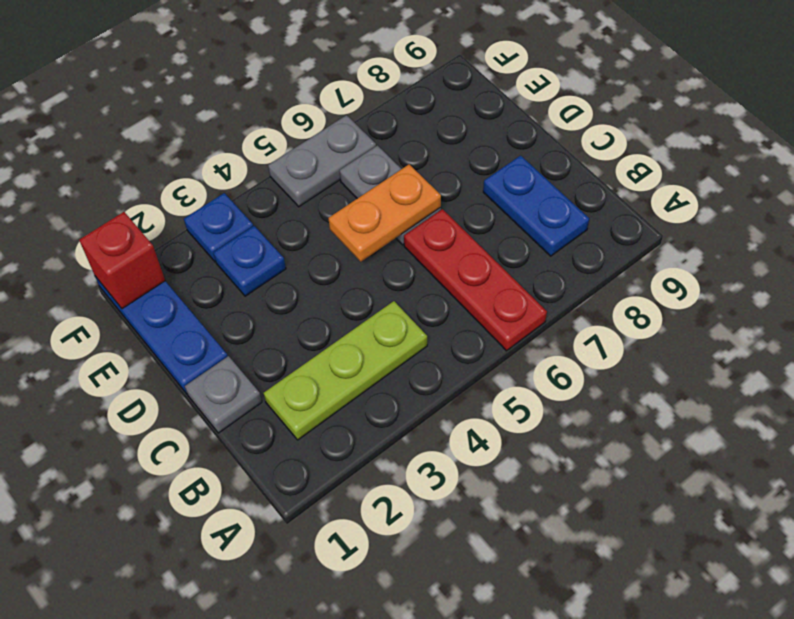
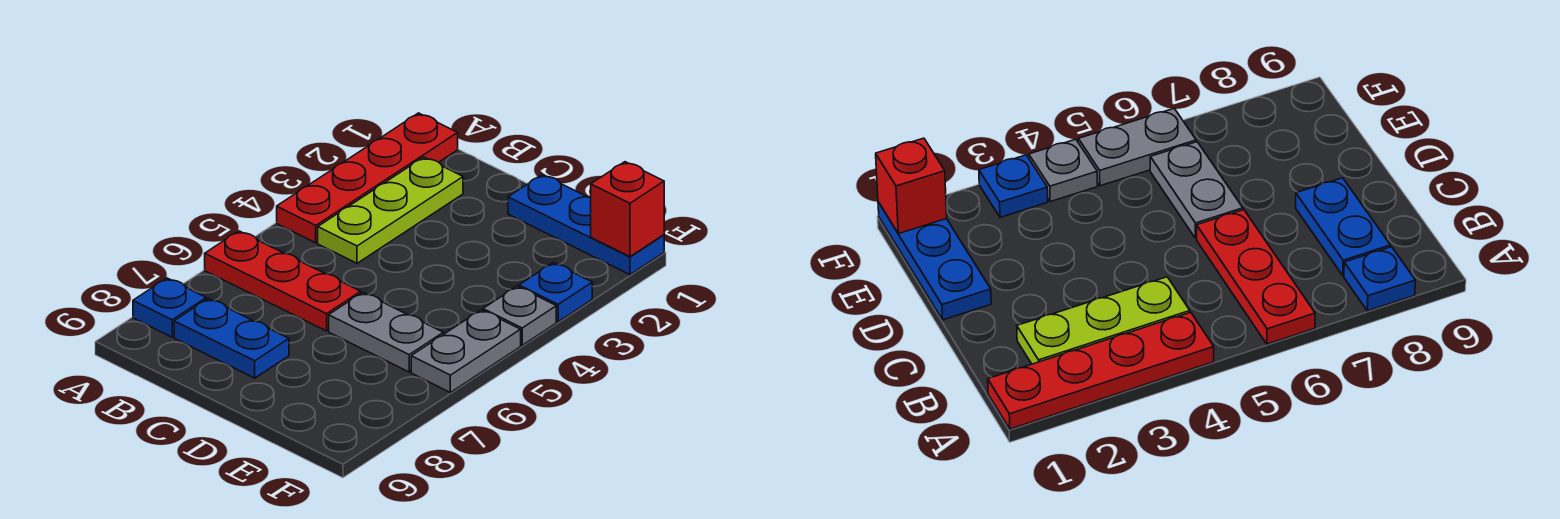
none -> red plate A1:A4 level 1
grey plate C1 level 1 -> grey plate F4 level 1
orange plate D5:D6 level 2 -> none
blue plate E3 level 1 -> blue plate A8 level 1

